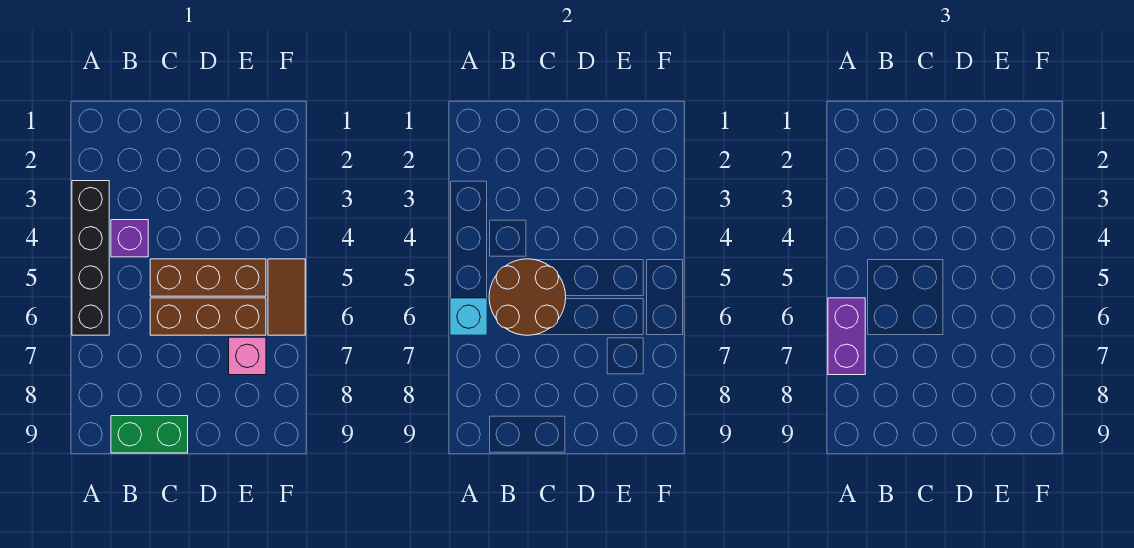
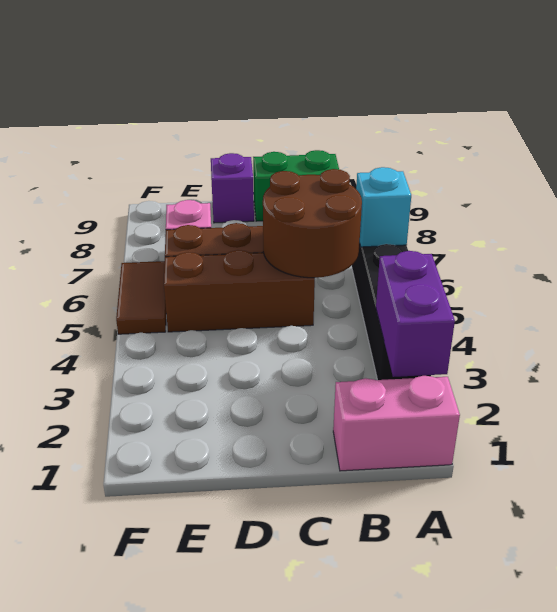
none -> pink brick A1:B1 level 1
purple brick A6:A7 level 3 -> purple brick A2:A3 level 2
purple brick B4 level 1 -> purple brick D9 level 1

